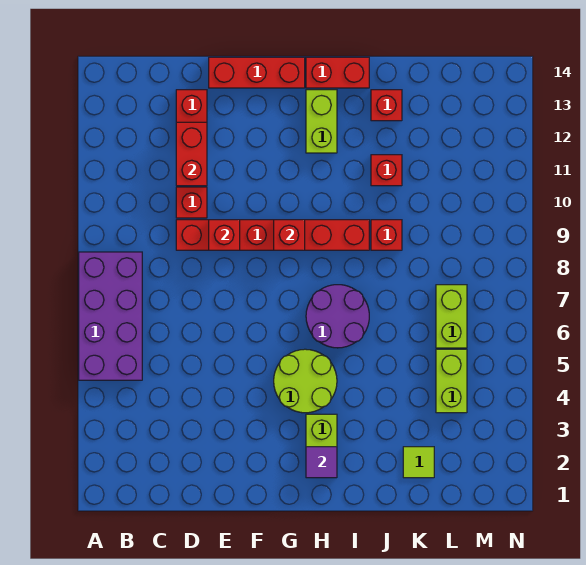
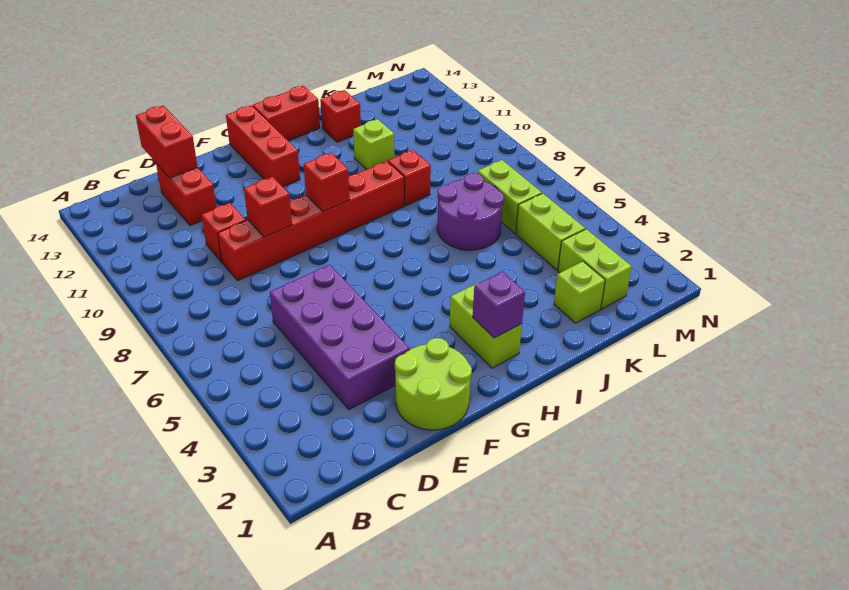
purple brick A5:B8 level 1 -> purple brick D3:E6 level 1
red brick D11:D12 level 2 -> red brick D13:D14 level 2
red brick E14:G14 level 1 -> red brick G12:G14 level 1
lime round brick G4:H5 level 1 -> lime round brick E1:F2 level 1
purple tile H2 level 2 -> purple brick H2 level 2
purple round brick H6:I7 level 1 -> purple round brick J6:K7 level 1
lime brick H12:H13 level 1 -> lime brick L2:L3 level 1
red brick J11 level 1 -> lime brick J11 level 1
lime tile K2 level 1 -> lime brick K2 level 1

